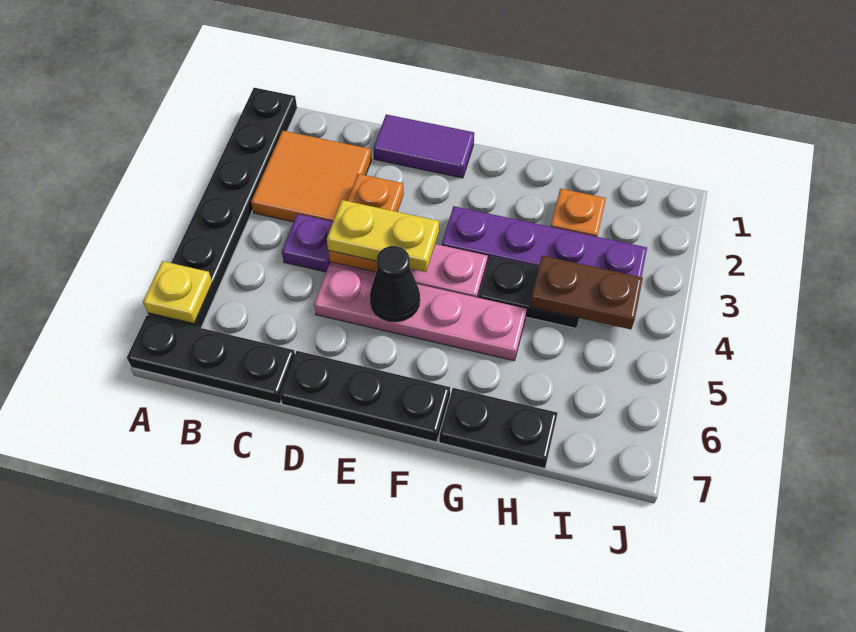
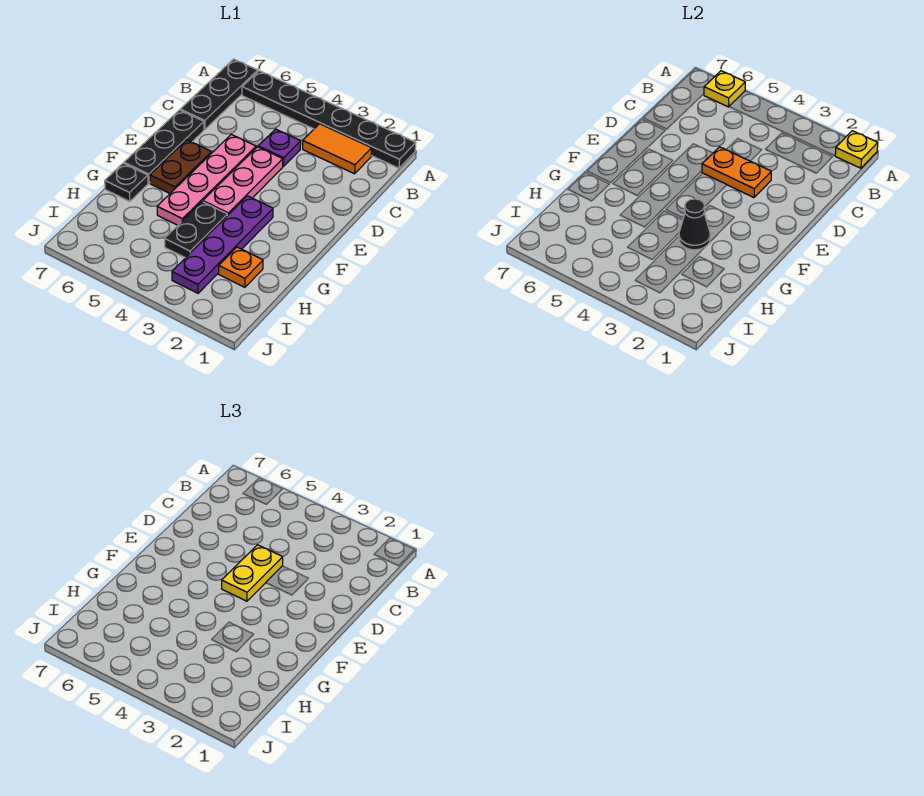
none -> yellow plate A1 level 2
orange tile B2:C3 level 1 -> orange tile B2:B3 level 1
purple tile D1:E1 level 1 -> none
black cone E5 level 2 -> black cone G3 level 2
black plate G7:H7 level 1 -> black plate G7 level 1
brown plate H4:I4 level 2 -> brown plate E6:F6 level 1

